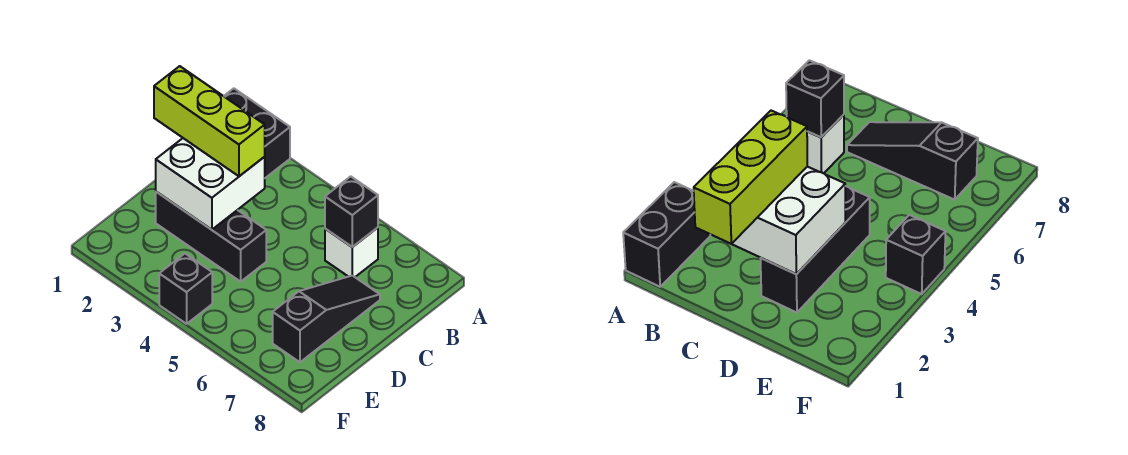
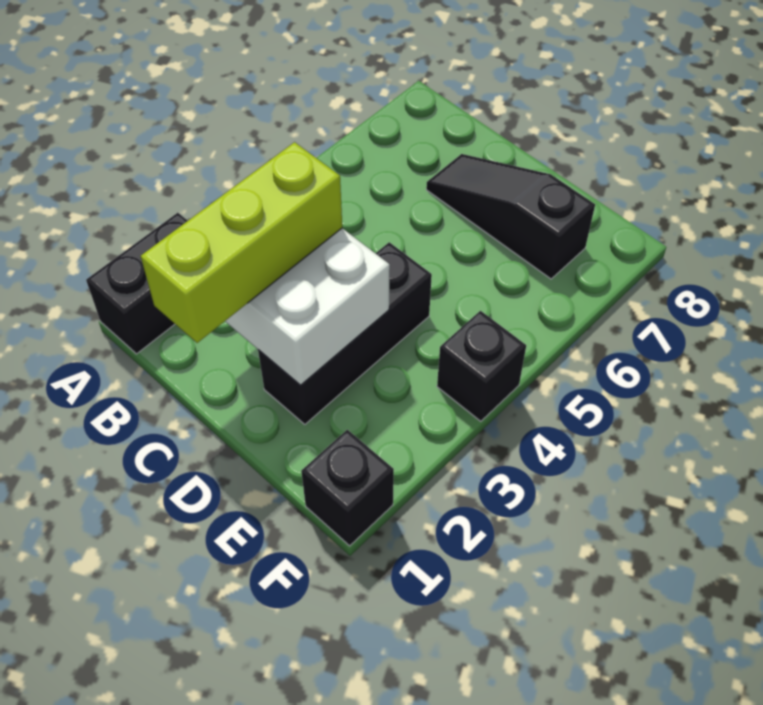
white brick B6 level 1 -> none
black brick B6 level 2 -> black brick F1 level 1

